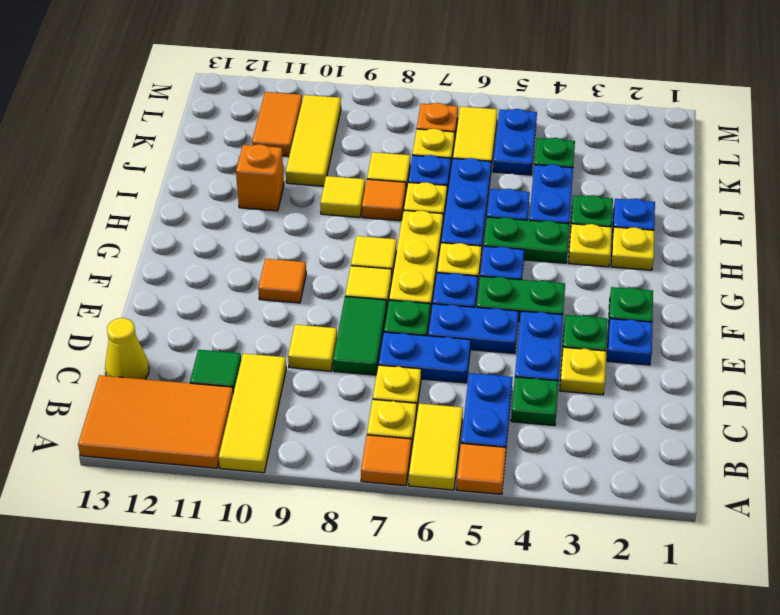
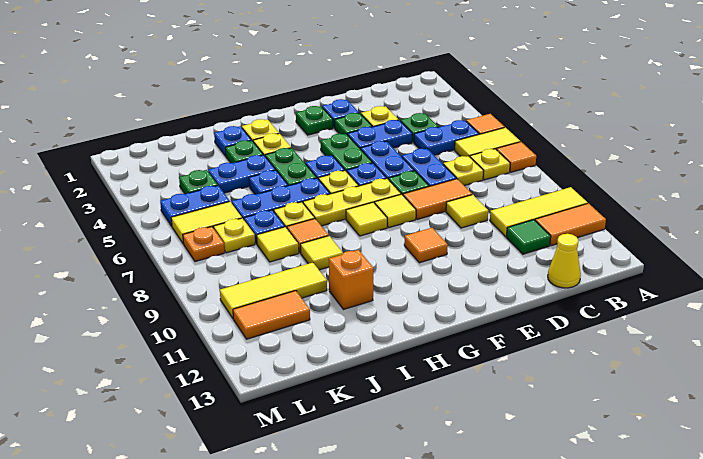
orange tile A11:B13 level 1 -> orange tile A11:B11 level 1
green tile D8:E8 level 1 -> orange tile D8:E8 level 1

